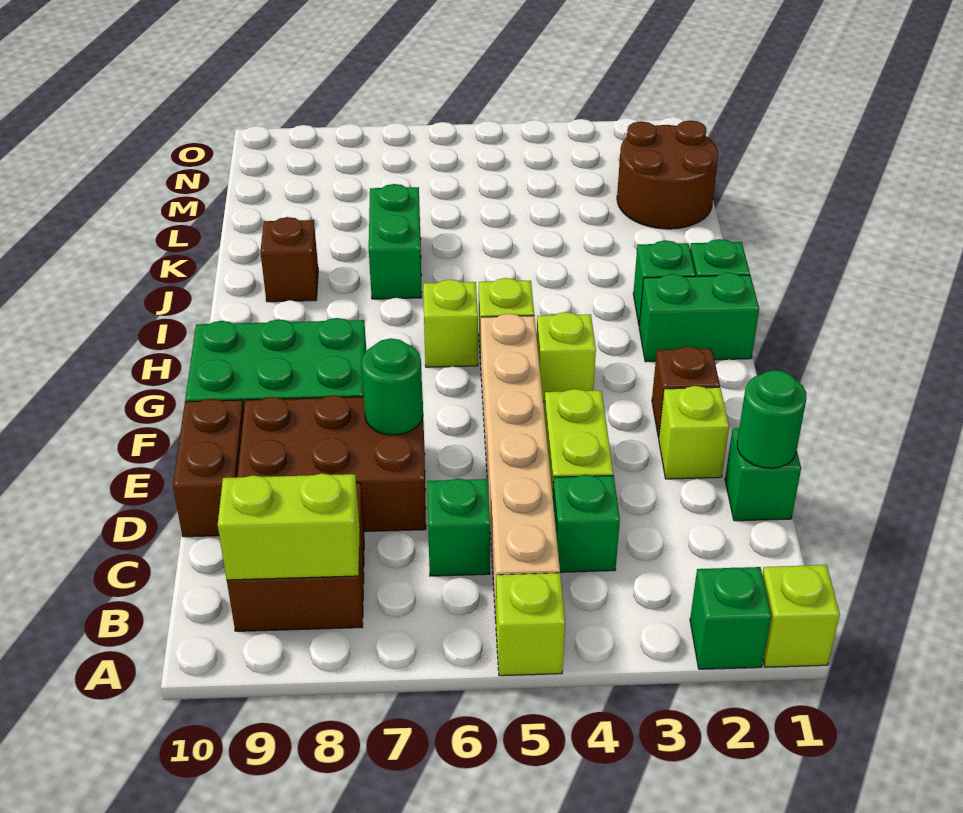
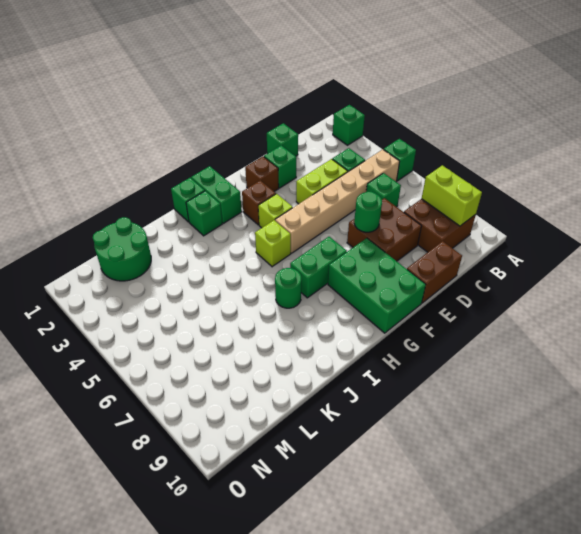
lime brick A1 level 1 -> none
lime brick A5 level 1 -> green brick A5 level 1
green round brick D1 level 2 -> green round brick I7 level 1
brown brick D7:E9 level 1 -> brown brick D7:E8 level 1
lime brick E2 level 1 -> green brick E2 level 1
lime brick H6 level 1 -> none
green brick J7:K7 level 1 -> green brick G7:H7 level 1
brown brick J9 level 1 -> brown brick G3 level 1
brown round brick L1:M2 level 1 -> green round brick L1:M2 level 1

